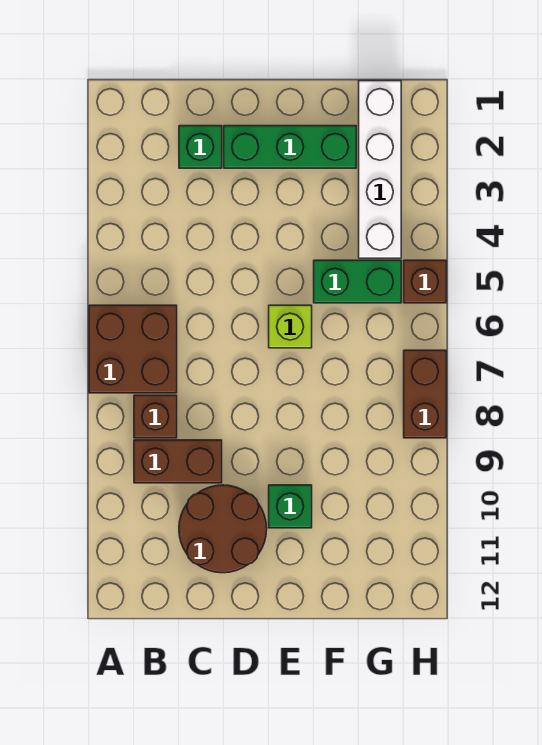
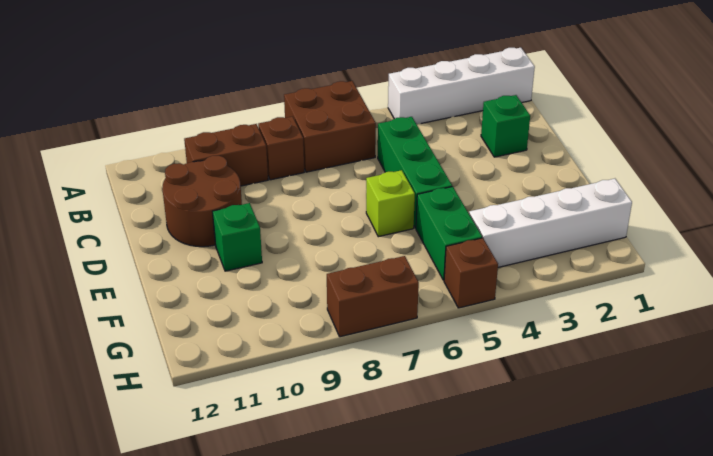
none -> white brick A1:A4 level 1
brown brick B9:C9 level 1 -> brown brick B9:B10 level 1
green brick D2:F2 level 1 -> green brick C5:E5 level 1

